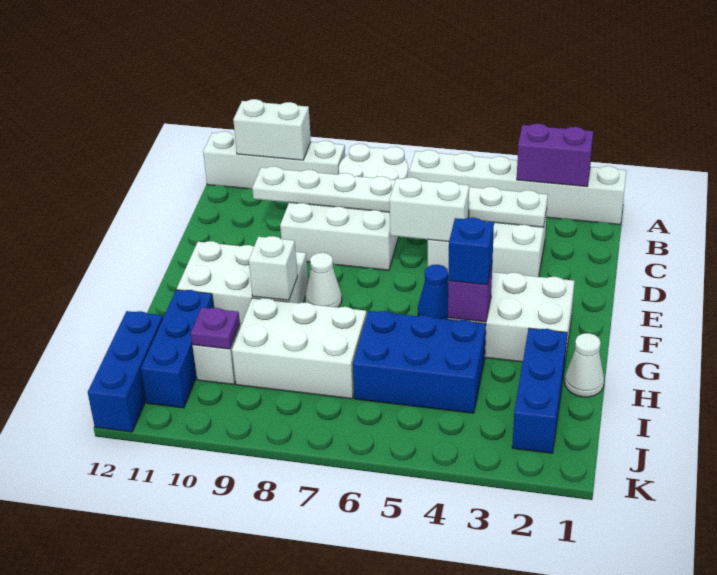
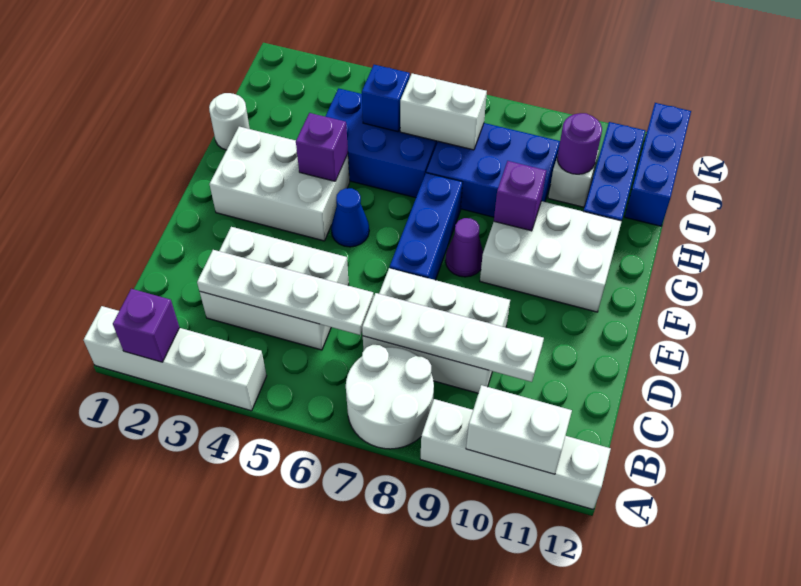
white brick A1:A6 level 1 -> white brick A1:A4 level 1
purple brick A2:A3 level 2 -> purple brick A2 level 2
white brick D5:D6 level 2 -> white brick I6:I7 level 2
white cone F8 level 1 -> purple cone F8 level 1
blue brick G4 level 3 -> blue brick I5 level 2
white brick G9 level 2 -> purple brick G9 level 2
white cone H1 level 1 -> white round brick H1 level 1
blue brick H2:J2 level 1 -> blue brick E7:G7 level 1
white brick H7:I9 level 1 -> blue brick H7:I9 level 1
purple plate I10 level 2 -> purple round brick I10 level 2

